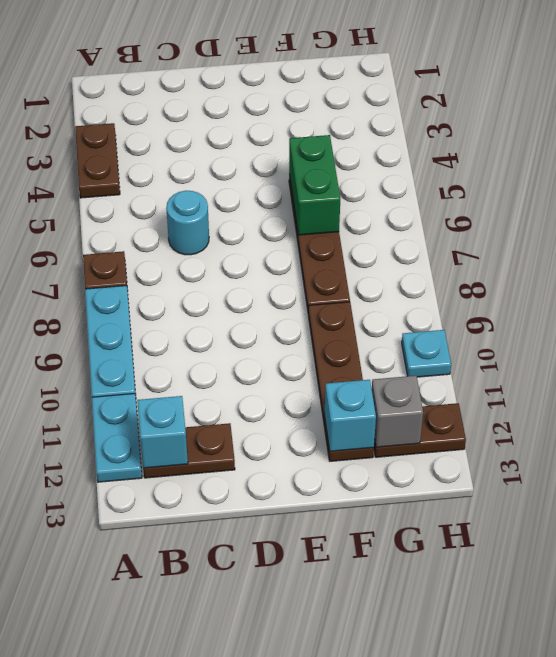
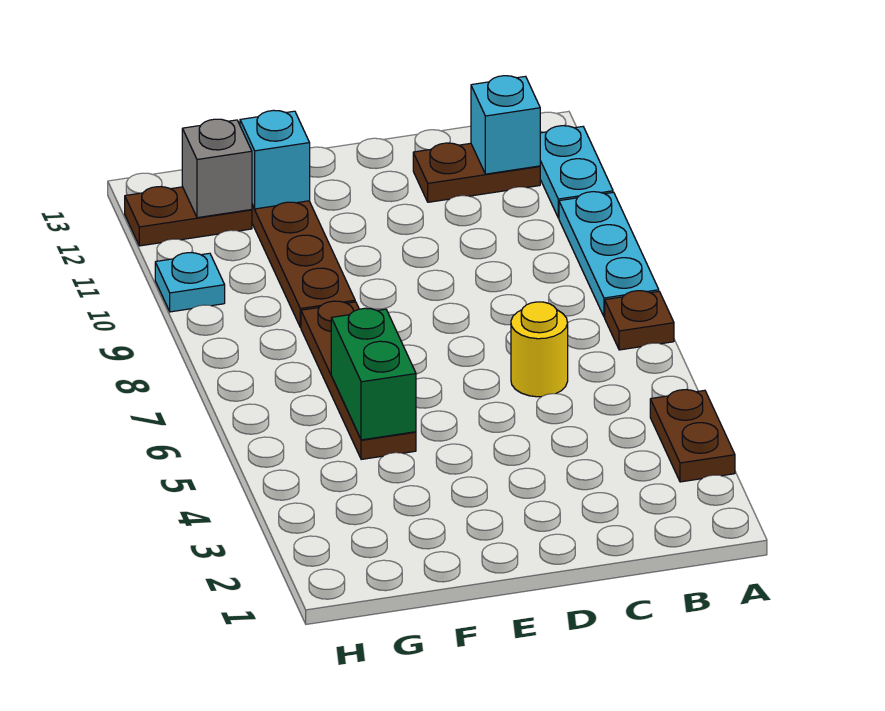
cyan round brick C6 level 1 -> yellow round brick C6 level 1

